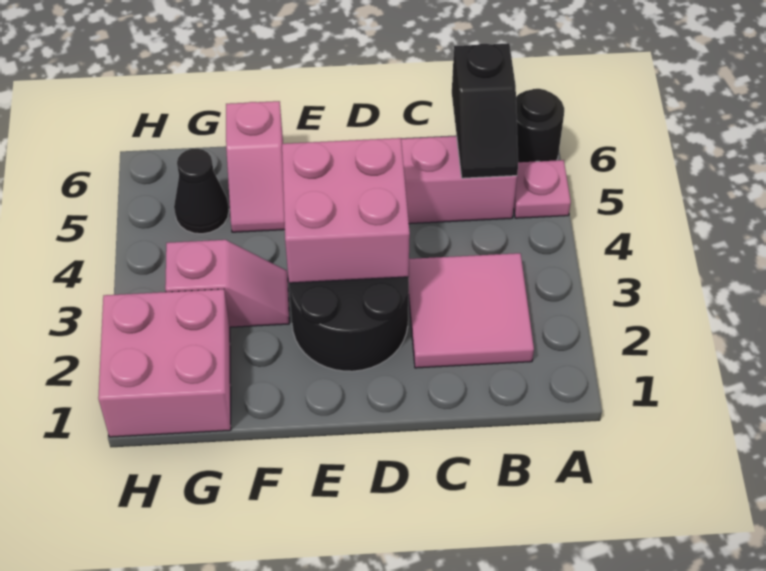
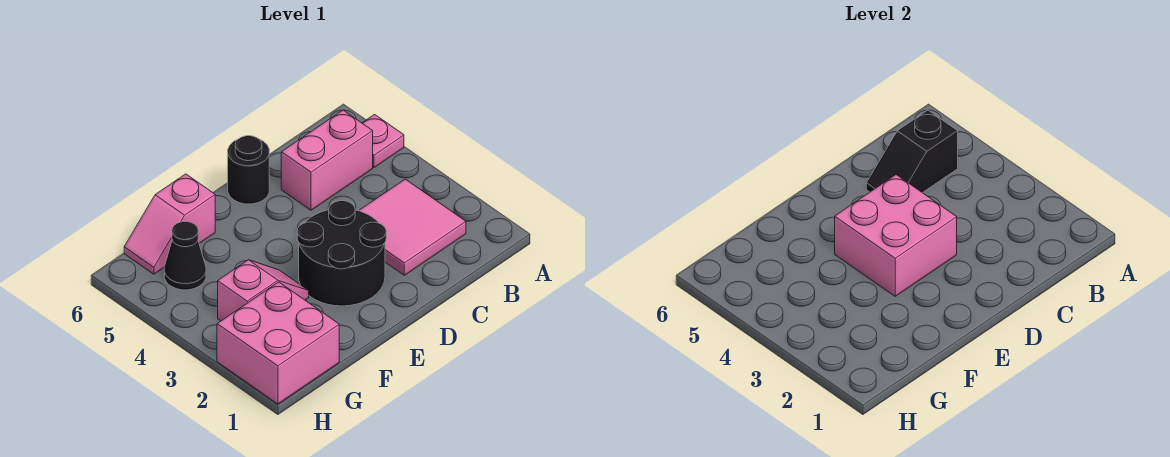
black round brick A6 level 1 -> black round brick D6 level 1
black slope B5:B6 level 2 top 6 -> black slope B5:C5 level 2 top B
pink slope F5:F6 level 1 top 6 -> pink slope F6:G6 level 1 top F

